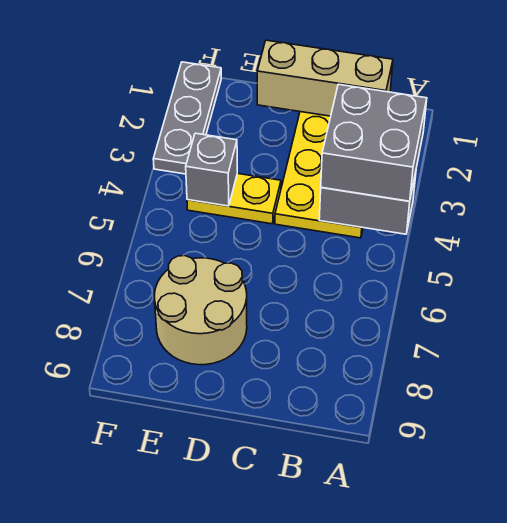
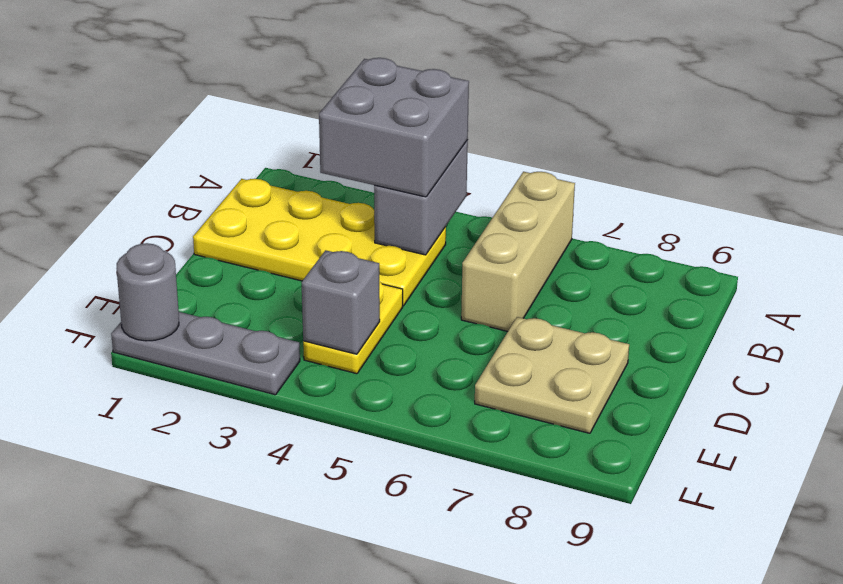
tan brick B1:D1 level 2 -> tan brick A6:C6 level 1
tan round brick D7:E8 level 1 -> tan plate D7:E8 level 1
none -> grey round brick F1 level 2

